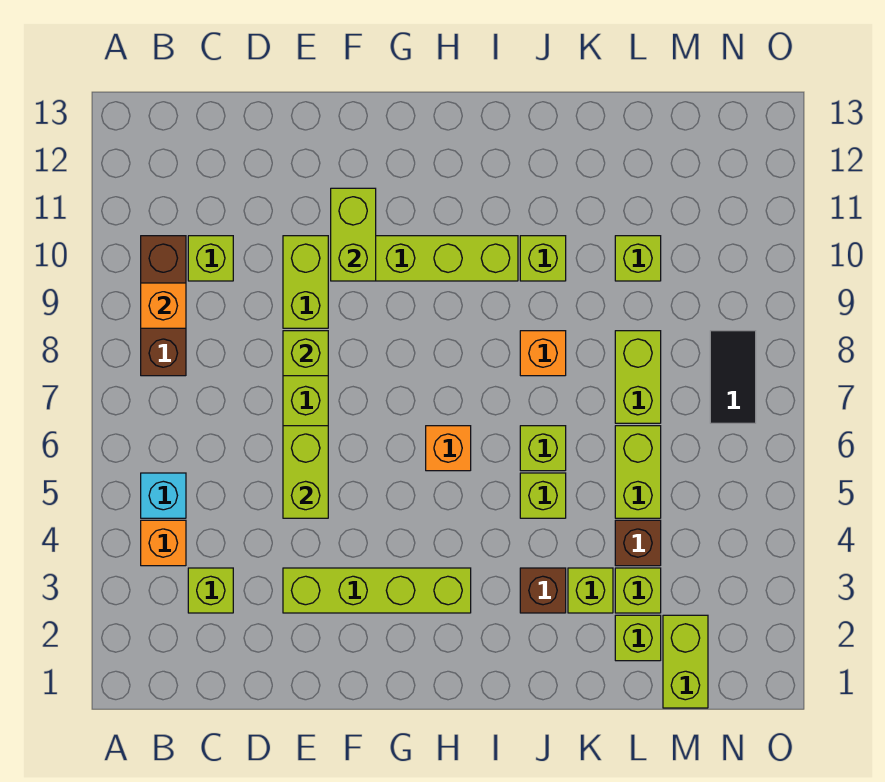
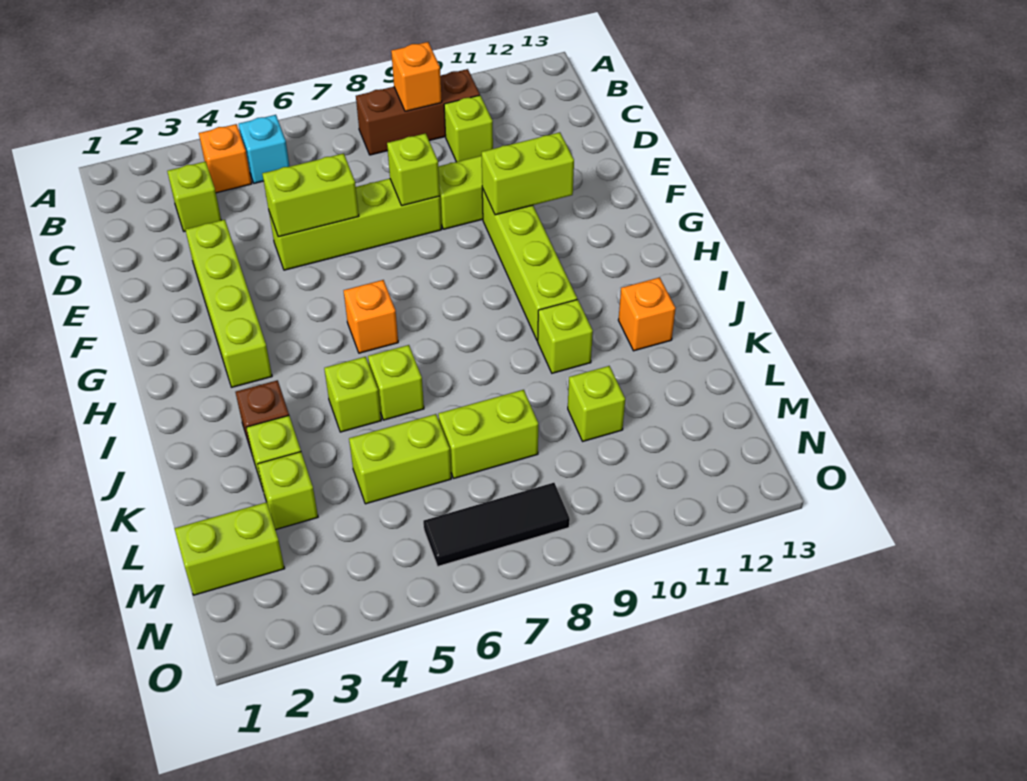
orange brick J8 level 1 -> orange brick J12 level 1
lime brick L2 level 1 -> none
brown brick L4 level 1 -> none
black tile N7:N8 level 1 -> black tile N6:N8 level 1

